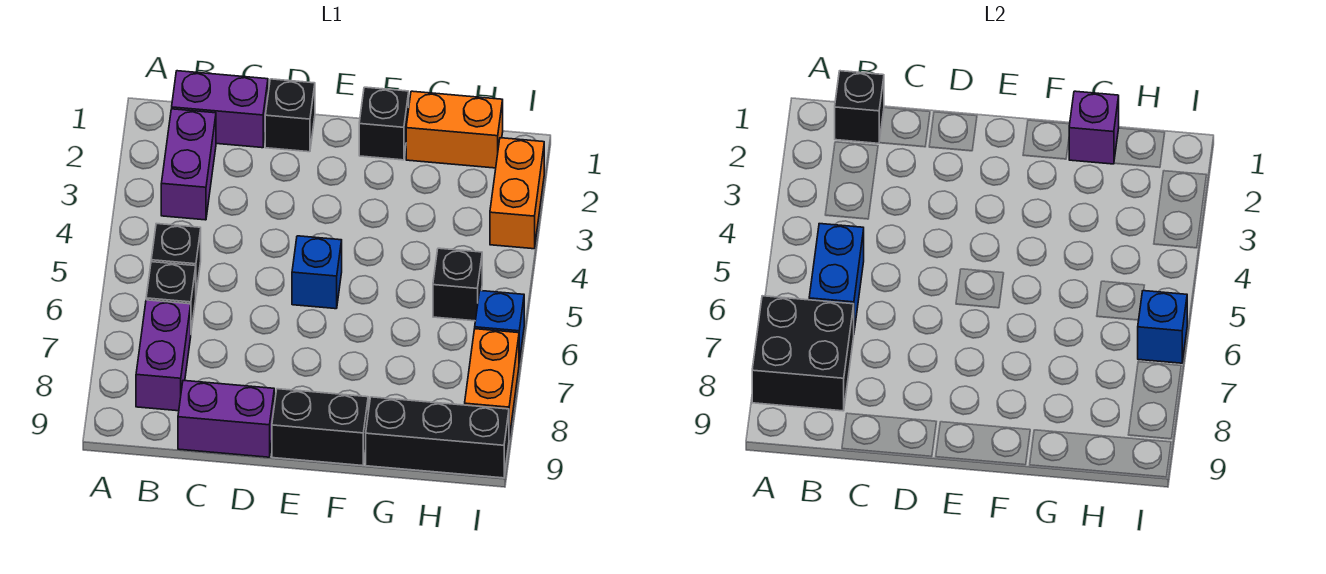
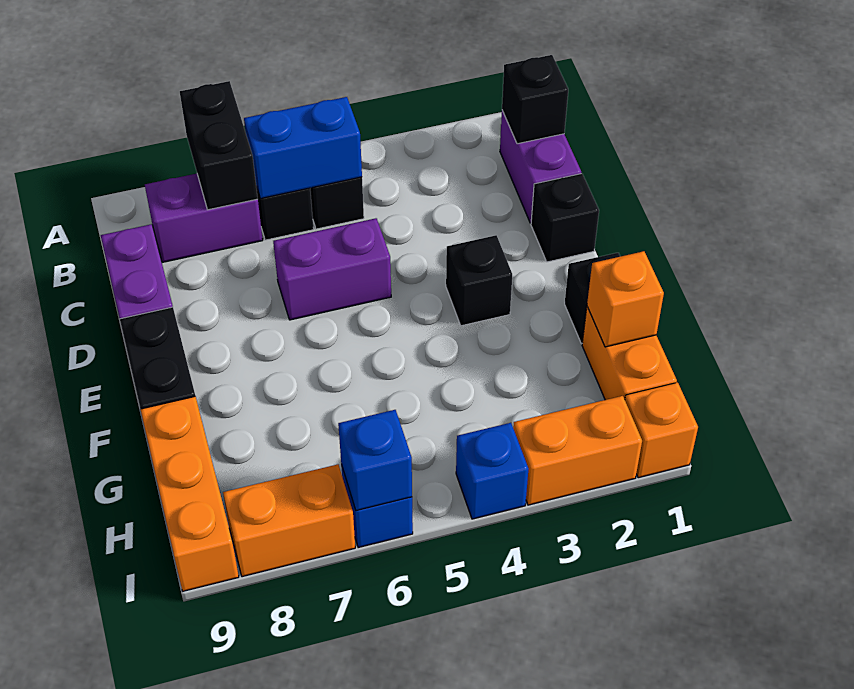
black brick A7:B8 level 2 -> black brick A7:B7 level 2
purple brick B2:B3 level 1 -> purple brick D5:D6 level 1
blue brick E5 level 1 -> blue brick I4 level 1
purple brick G1 level 2 -> orange brick G1 level 2
black brick G9:I9 level 1 -> orange brick G9:I9 level 1
black brick H5 level 1 -> black brick E3 level 1
none -> orange brick I1 level 1

